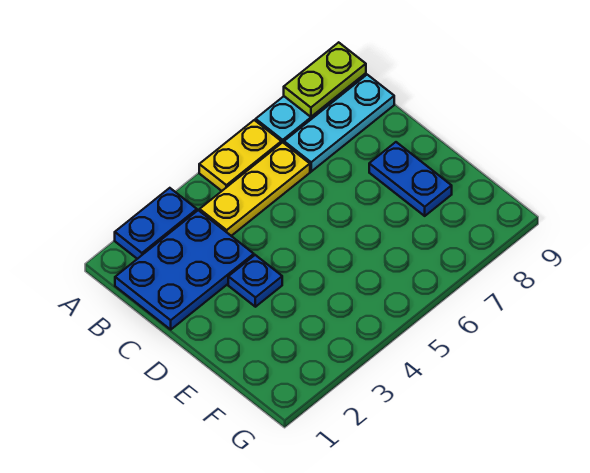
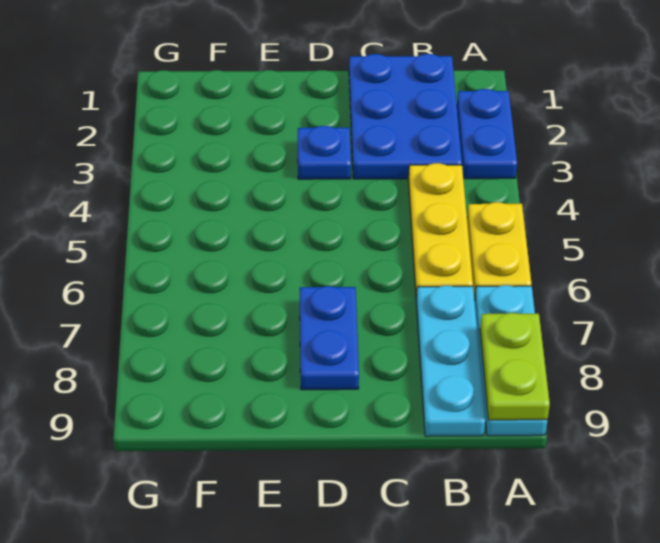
blue plate D8:E8 level 1 -> blue plate D7:D8 level 1

